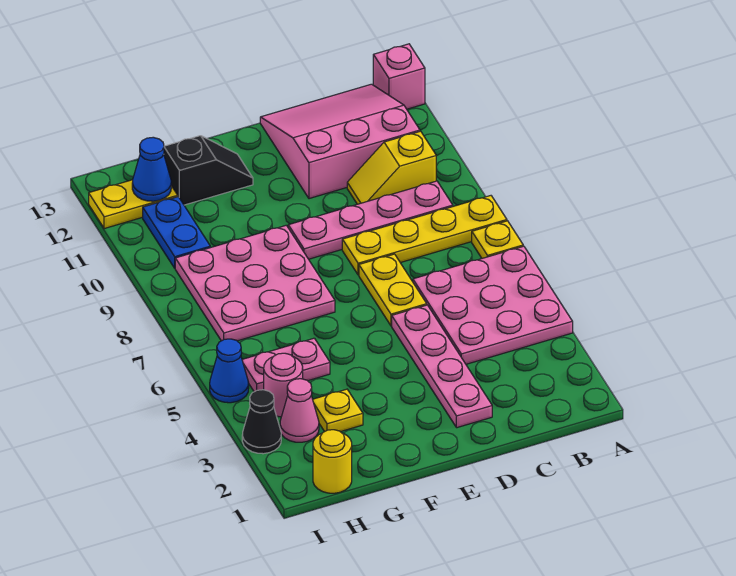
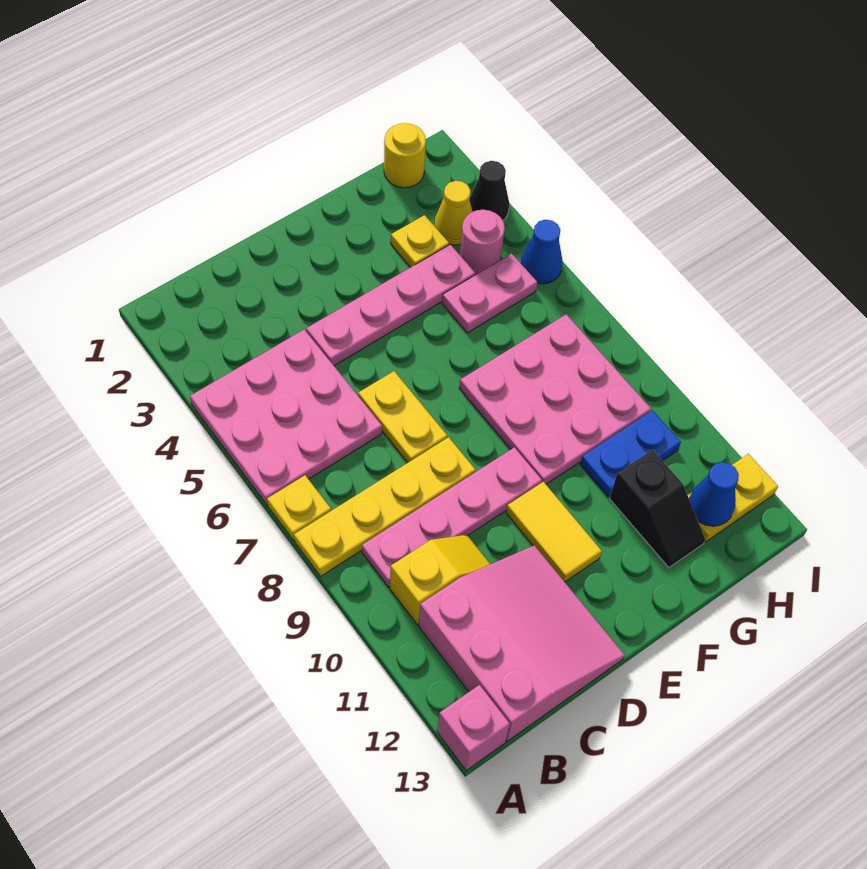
pink slope B11:D13 level 1 top 11 -> pink slope B11:D13 level 1 top B
pink plate D2:D5 level 1 -> pink plate D4:G4 level 1
none -> yellow tile E10:E11 level 1
black slope F12:G12 level 1 top G -> black slope G11:G12 level 1 top 11
pink cone H3 level 1 -> yellow cone H3 level 1
blue plate H10:H11 level 1 -> blue plate G10:H10 level 1

